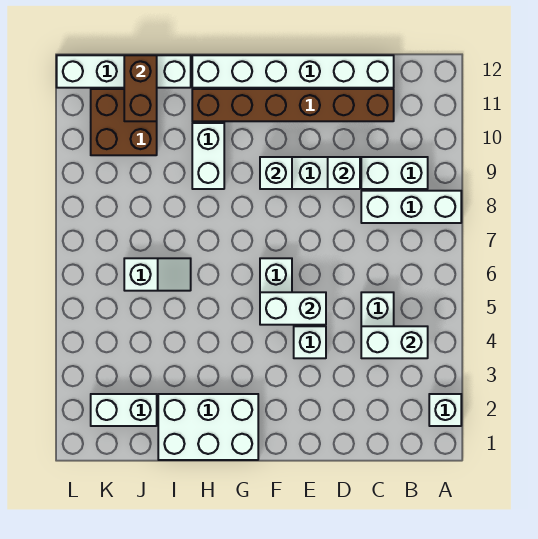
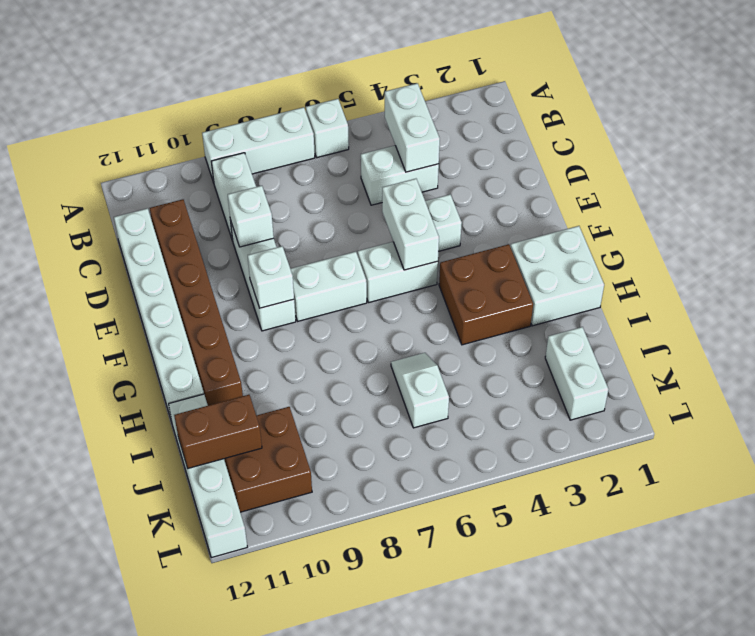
white brick A2 level 1 -> white brick A6 level 1
white brick A8:C8 level 1 -> white brick A7:A9 level 1
white brick G1:I2 level 1 -> white brick G1:H2 level 1
none -> brown brick G3:H4 level 1
white brick H9:H10 level 1 -> white brick F7:F8 level 1

